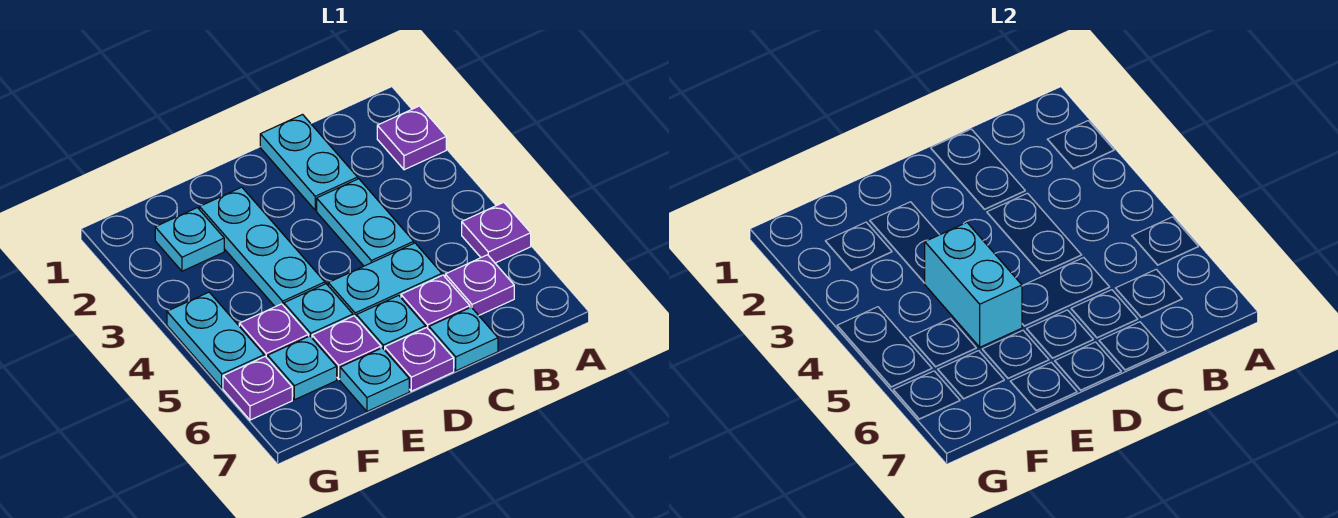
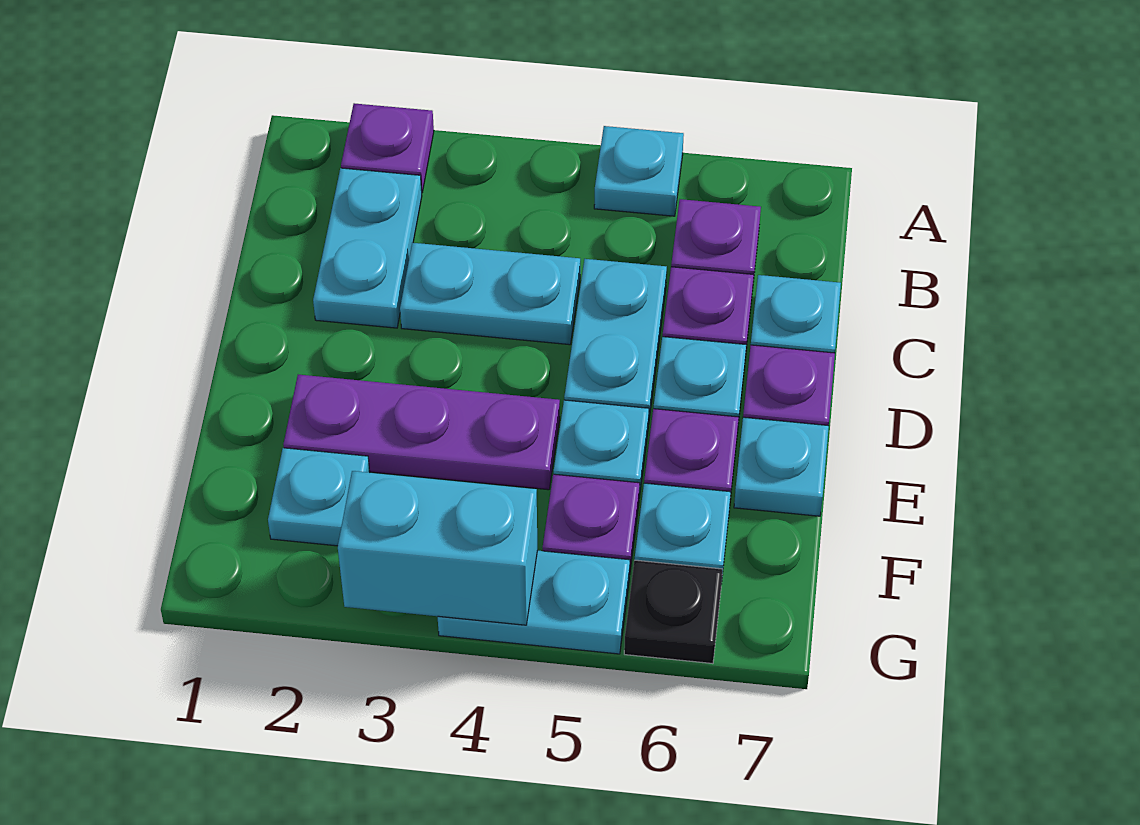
purple plate A5 level 1 -> cyan plate A5 level 1
cyan plate C1:C2 level 1 -> cyan plate B2:C2 level 1
cyan plate E2:E4 level 1 -> purple plate E2:E4 level 1
cyan brick E4:E5 level 2 -> cyan brick G3:G4 level 2
purple plate G6 level 1 -> black plate G6 level 1

